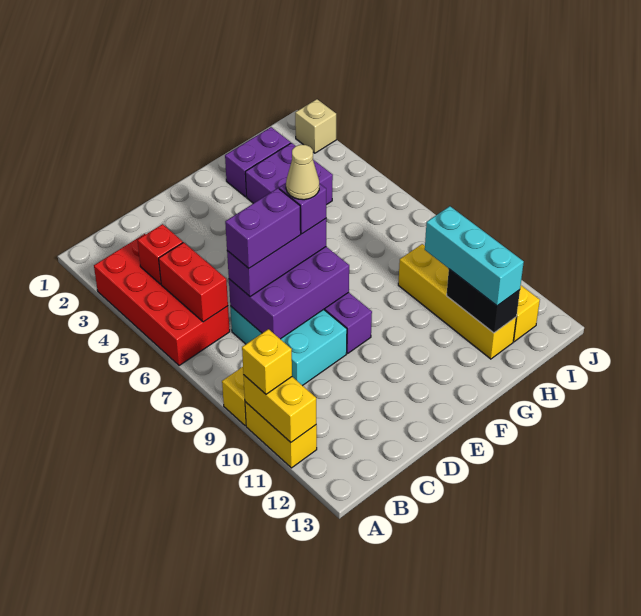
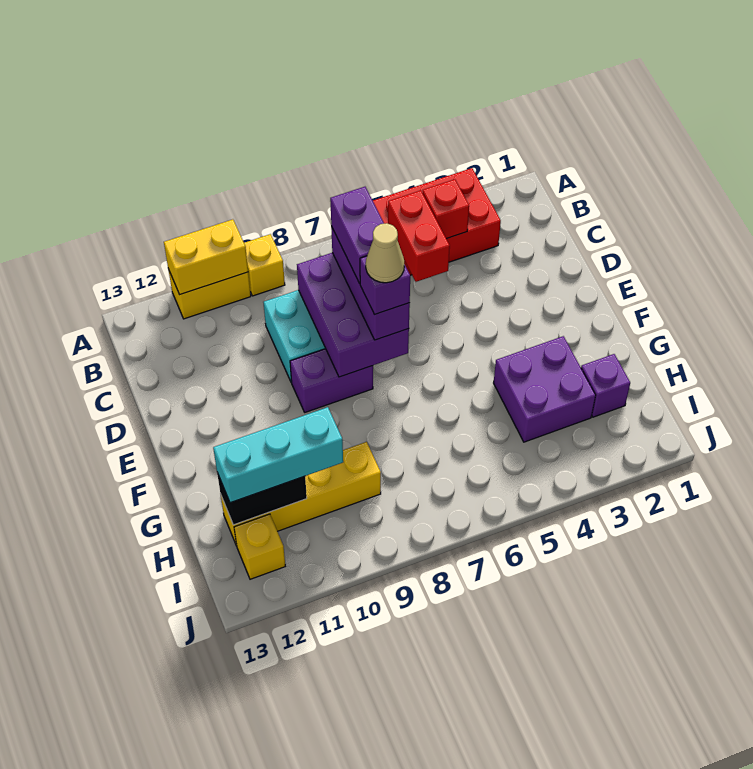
yellow brick A10 level 3 -> none
red brick B5:B6 level 2 -> red brick B5:C5 level 2
purple brick G2:H2 level 1 -> purple brick H2 level 1
tan brick J2 level 1 -> none

